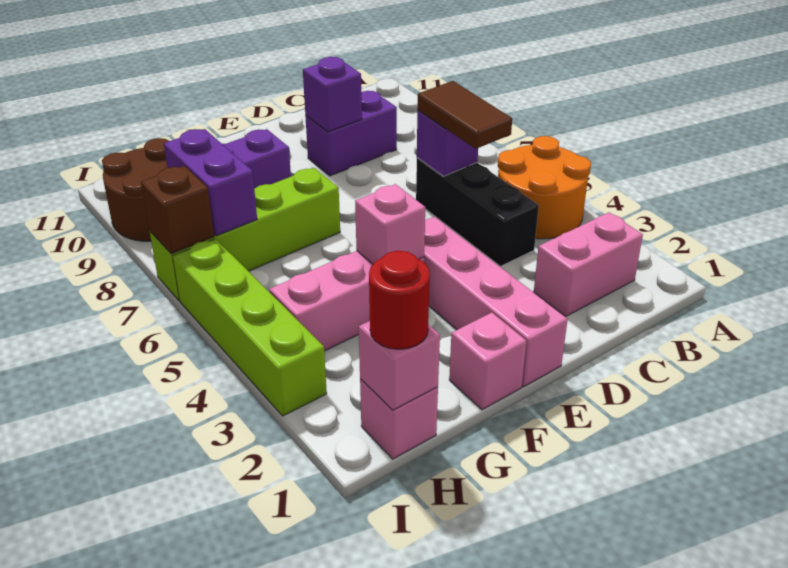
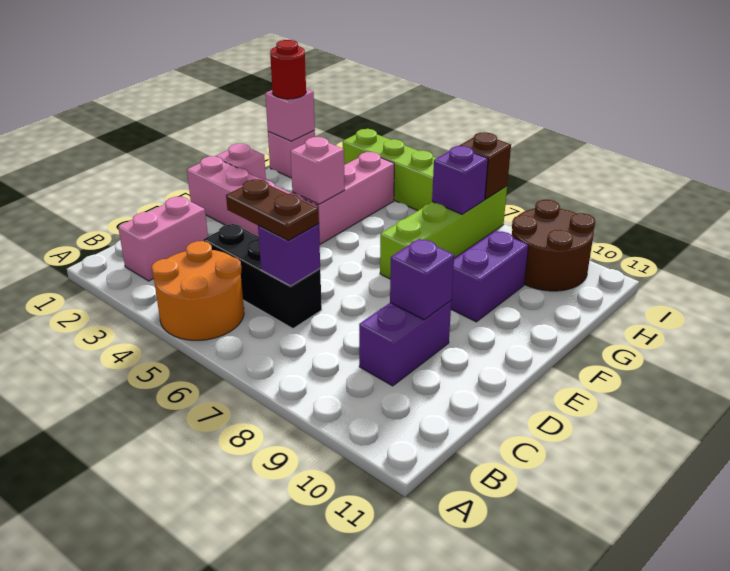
brown tile C5:C6 level 3 -> brown plate C5:C6 level 3
purple brick H7:H8 level 2 -> purple brick H7 level 2

